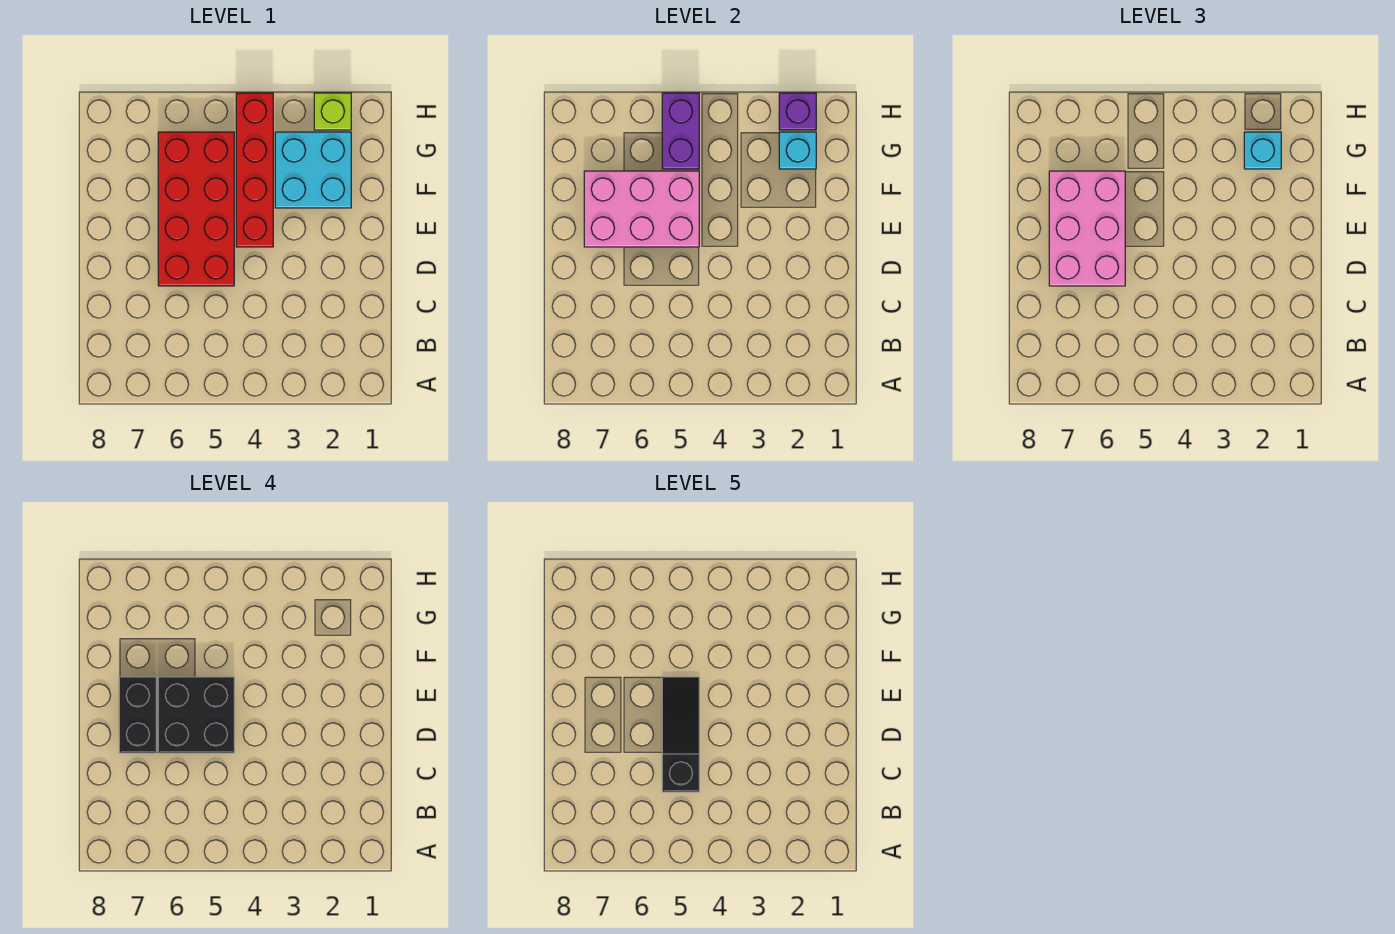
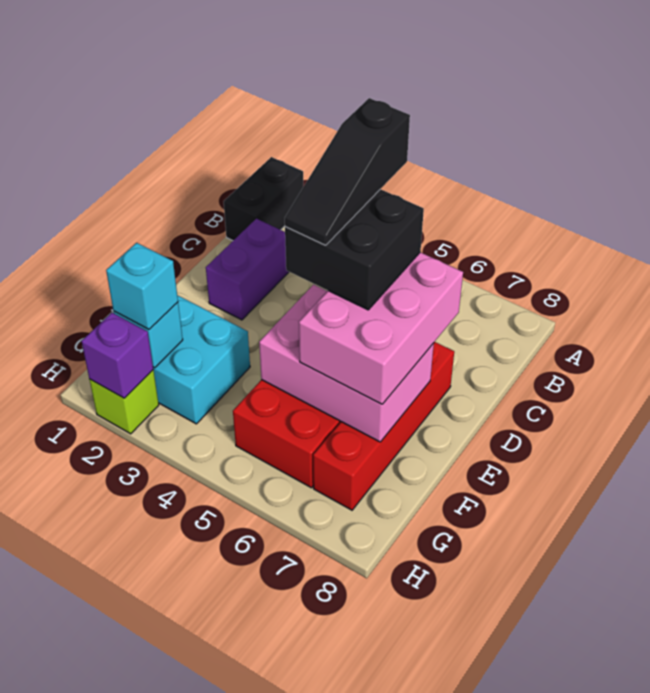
black brick D7:E7 level 4 -> black brick A1:B1 level 1
red brick E4:H4 level 1 -> red brick D7:G7 level 1
purple brick G5:H5 level 2 -> purple brick C2:D2 level 1

